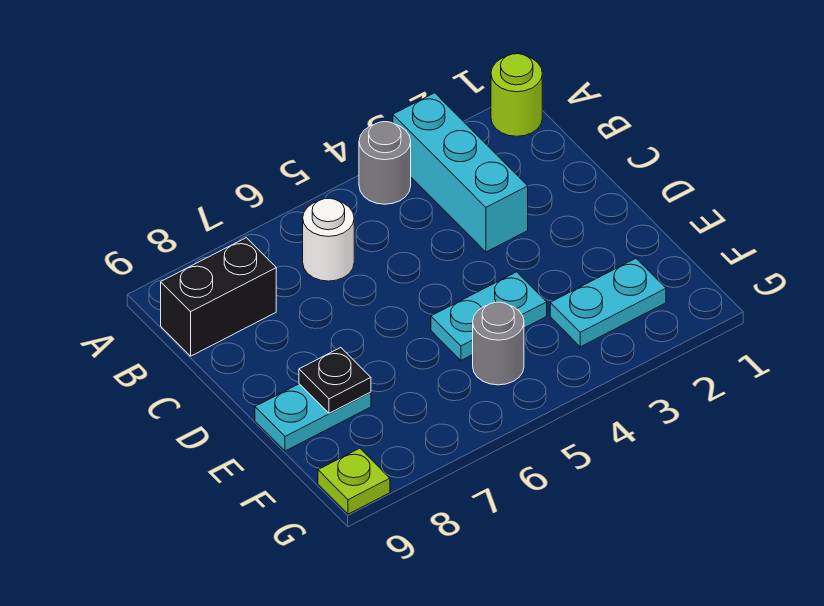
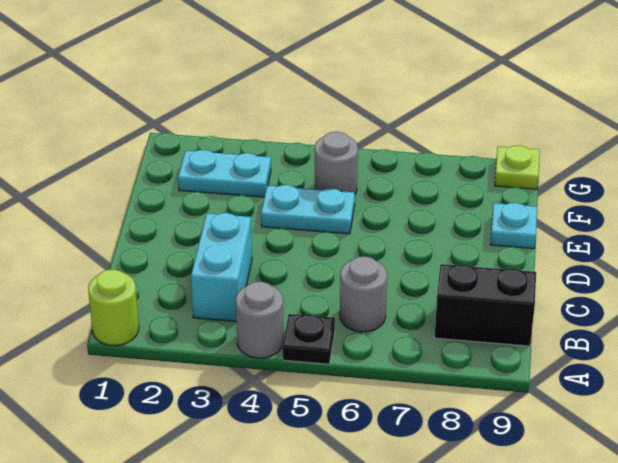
cyan brick A3:C3 level 1 -> cyan brick B3:C3 level 1
white round brick B6 level 1 -> grey round brick B6 level 1
cyan plate E8:E9 level 1 -> cyan plate E9 level 1
black plate E8 level 2 -> black plate A5 level 1

